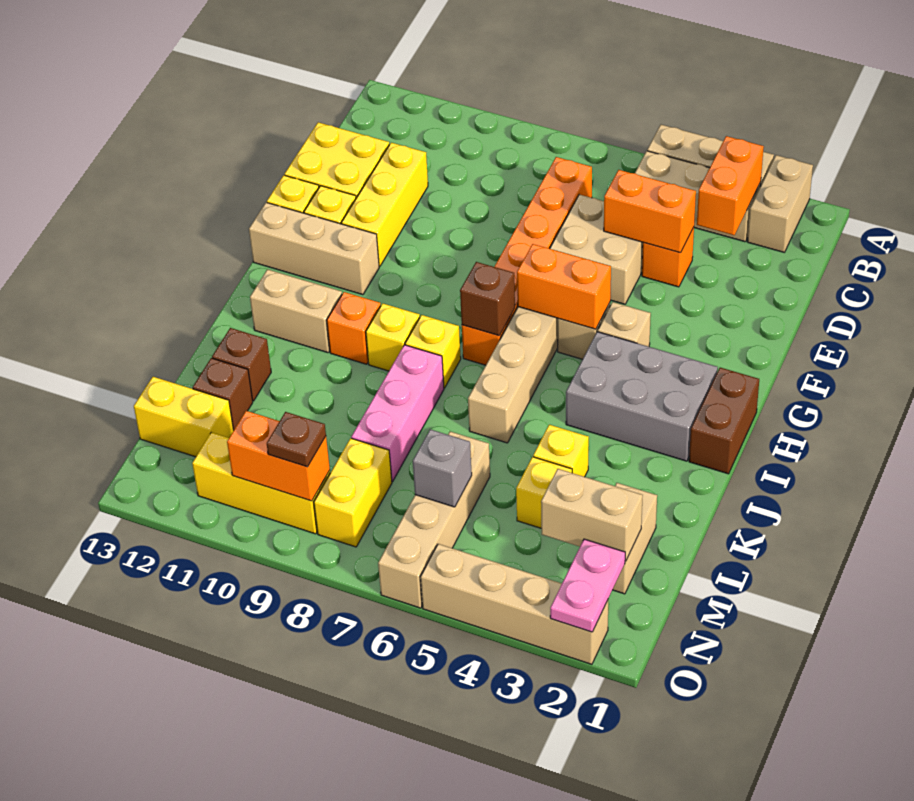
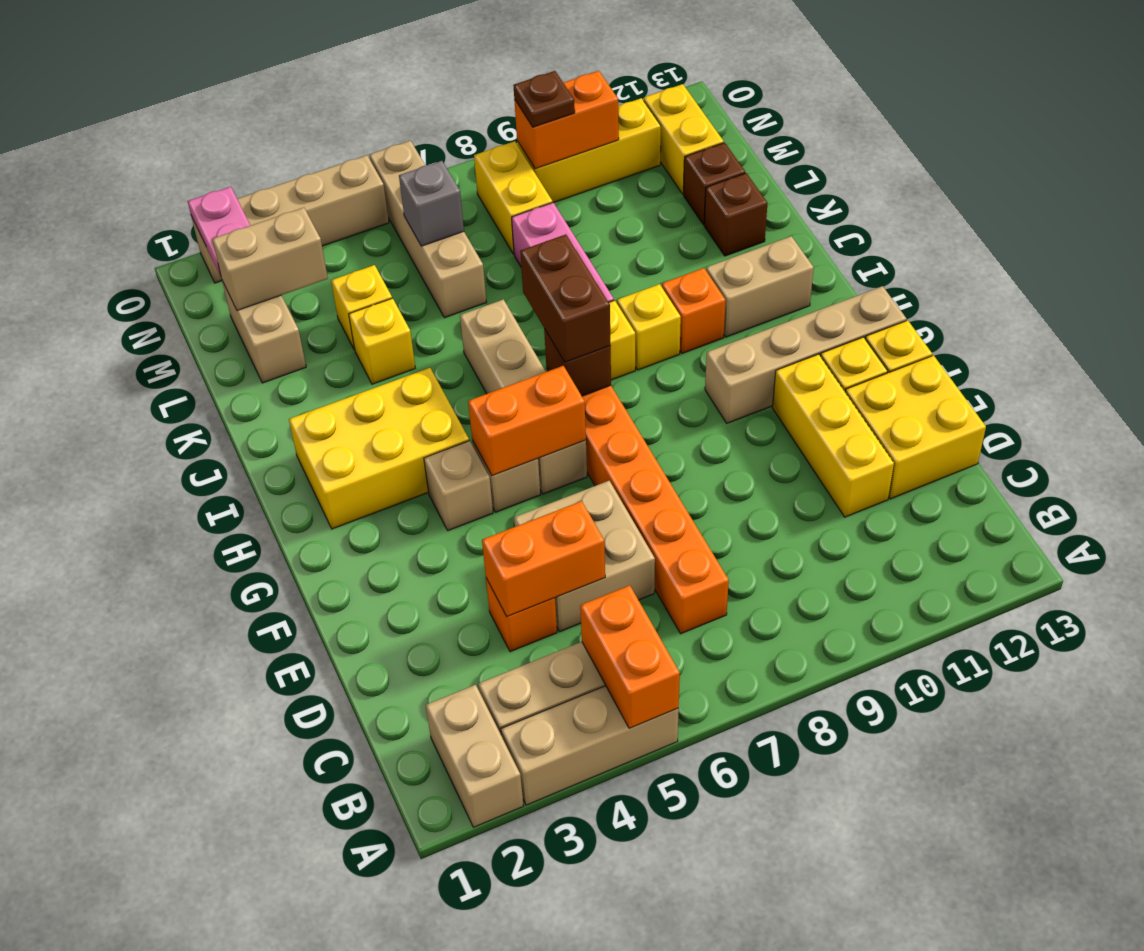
orange brick B3:C3 level 2 -> orange brick A5:B5 level 2
tan brick G11:G13 level 1 -> tan brick G10:G13 level 1
brown brick H1:I1 level 1 -> brown brick H7:I7 level 3
grey brick H2:I4 level 1 -> yellow brick H2:I4 level 1
yellow brick M12:M13 level 1 -> yellow brick M12:N12 level 1

